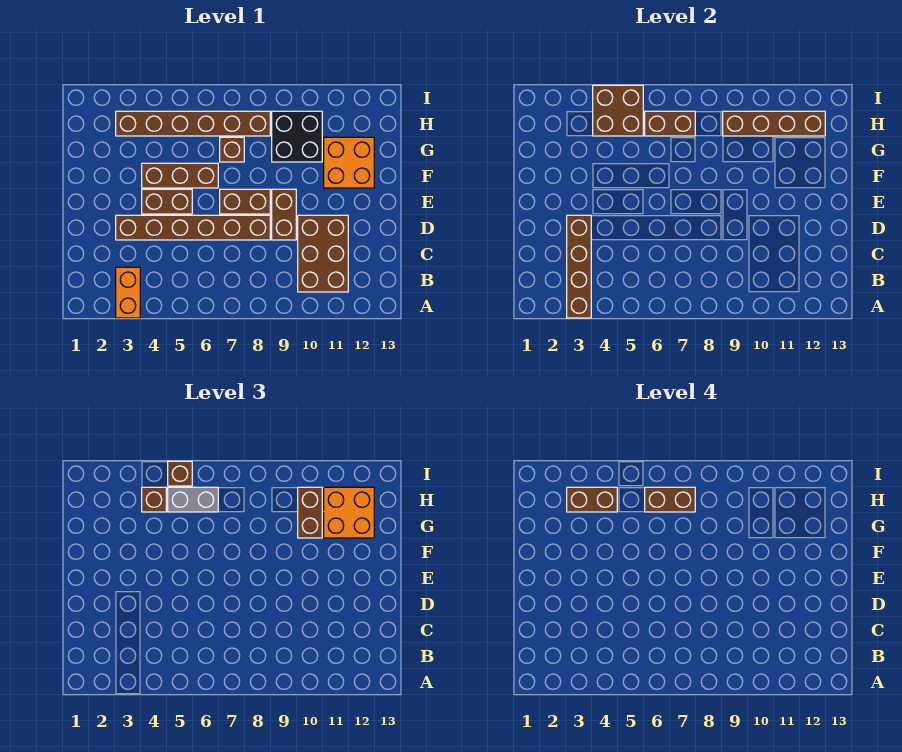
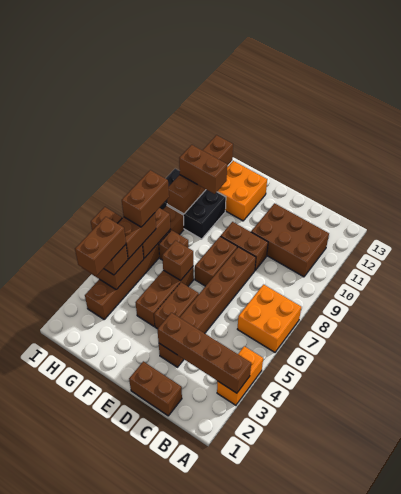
orange brick A3:B3 level 1 -> orange brick A3:A4 level 1
none -> brown brick C1:D1 level 1
none -> brown brick F6 level 2
black brick G9:H10 level 1 -> black brick G9:I10 level 1
orange brick G11:H12 level 3 -> orange brick A6:B7 level 1
grey brick H5:H6 level 3 -> brown brick H5:H6 level 3

